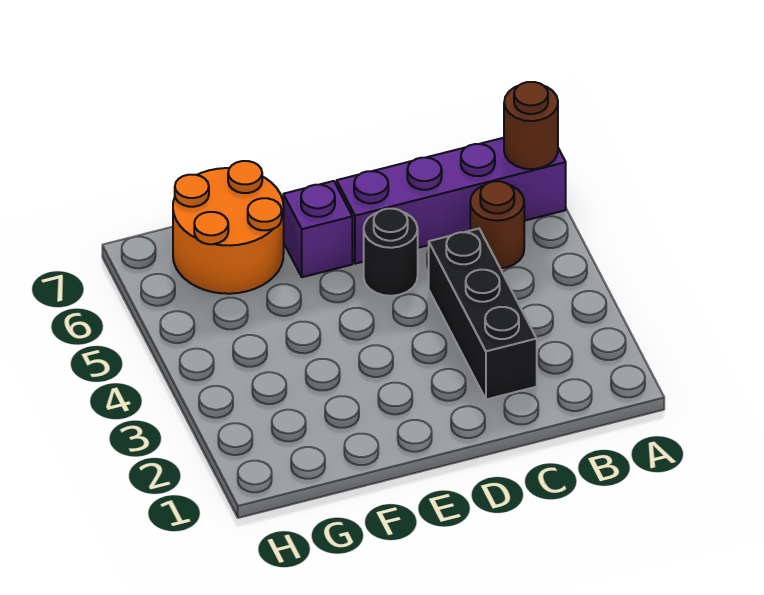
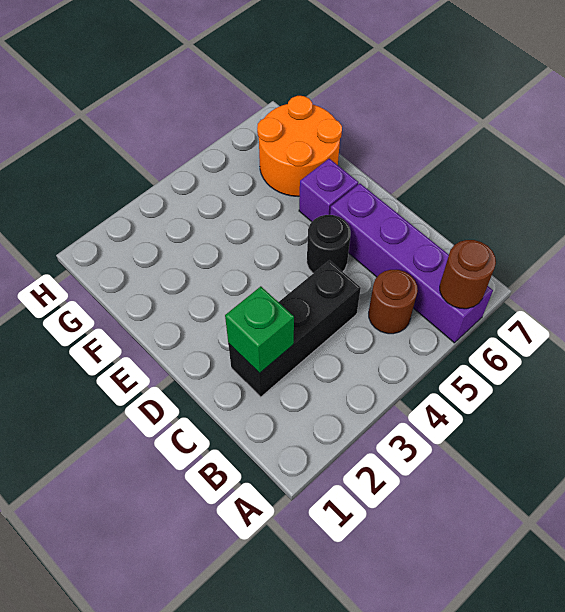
none -> green brick C2 level 2

